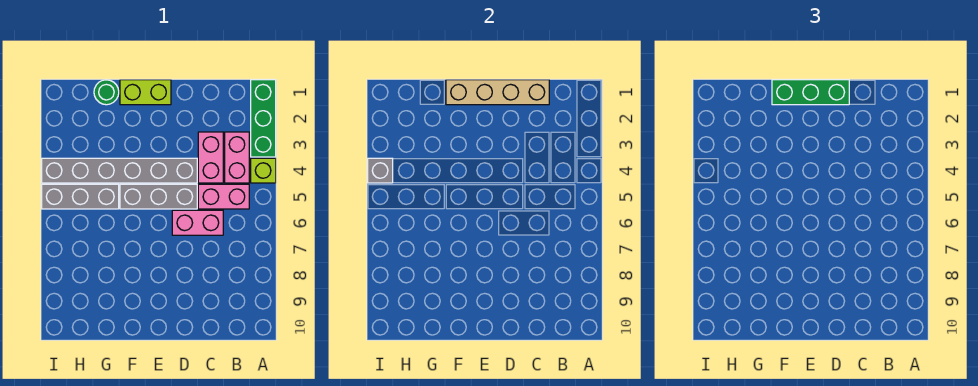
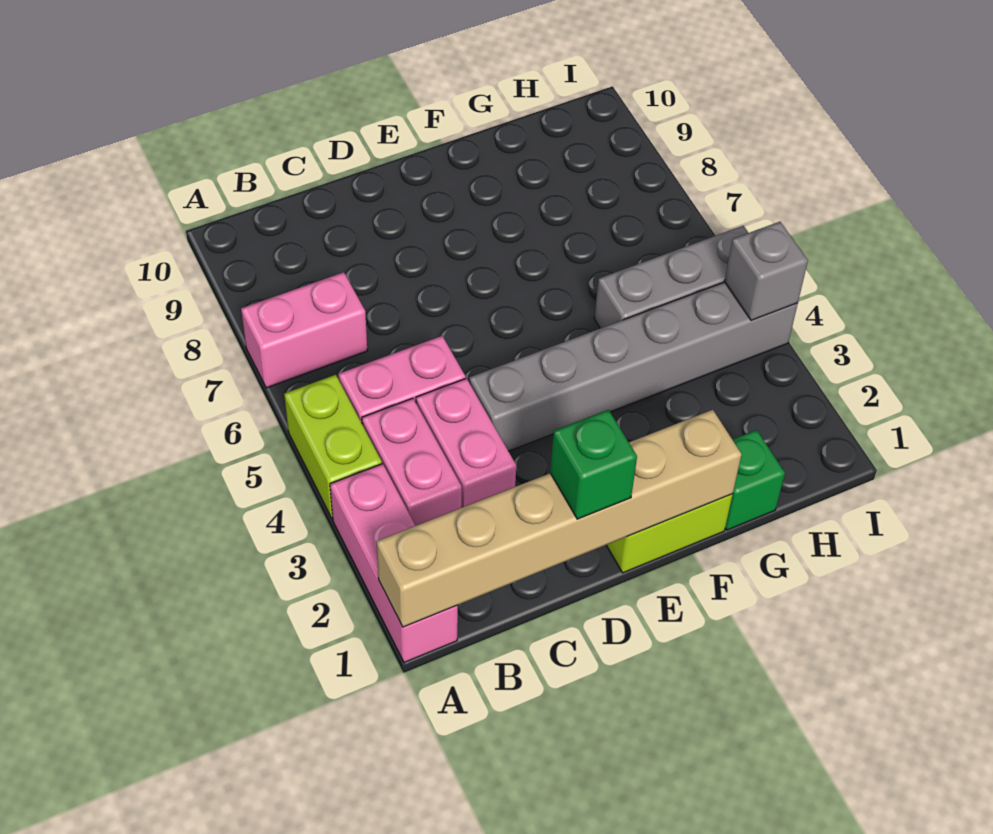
green brick A1:A3 level 1 -> pink brick A1:A3 level 1
lime brick A4 level 1 -> lime brick A4:A5 level 1
tan brick C1:F1 level 2 -> tan brick A1:F1 level 2
pink brick C6:D6 level 1 -> pink brick A7:B7 level 1
green brick D1:F1 level 3 -> green brick D1 level 3
grey brick D5:F5 level 1 -> none
green round brick G1 level 1 -> green brick G1 level 1

